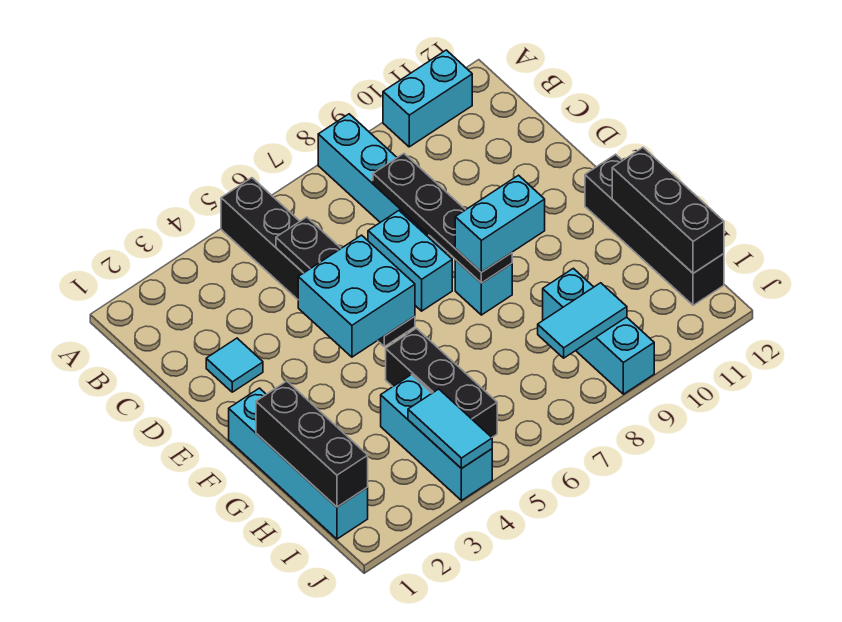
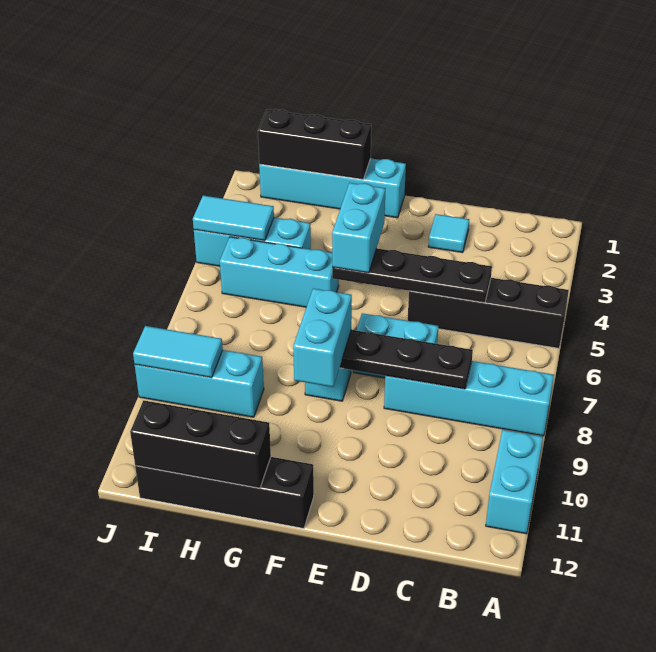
cyan brick E4:F5 level 3 -> cyan brick F4:F5 level 3
black brick G5:I5 level 1 -> cyan brick G5:I5 level 1
cyan tile I8:I9 level 2 -> cyan tile I9:J9 level 2

